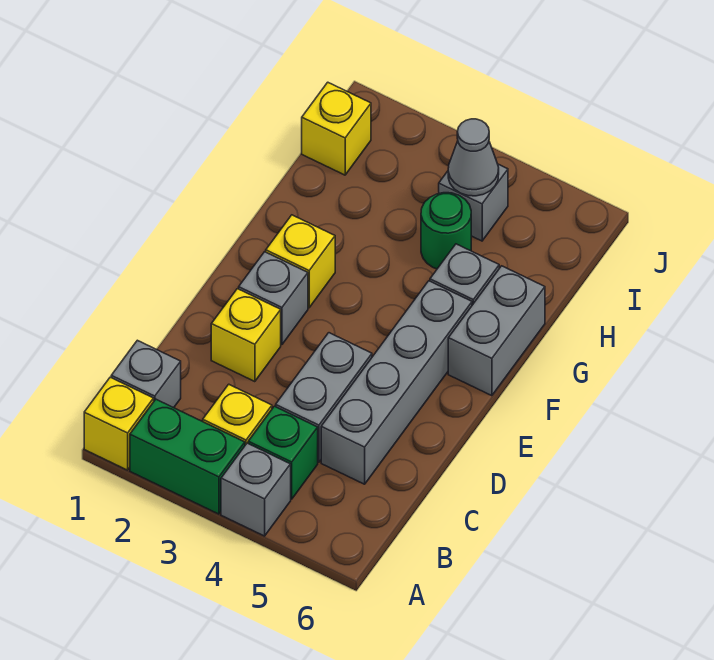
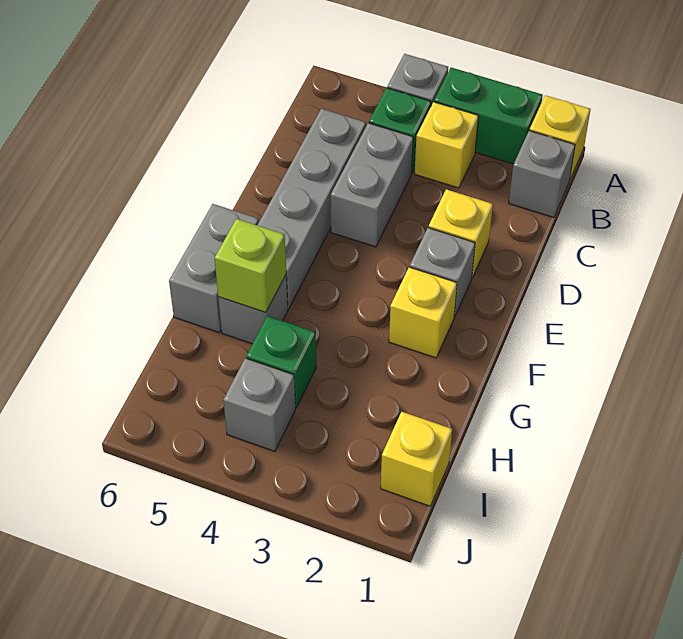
none -> lime brick G5 level 2
green round brick H4 level 1 -> green brick H4 level 1
grey cone I4 level 2 -> none

